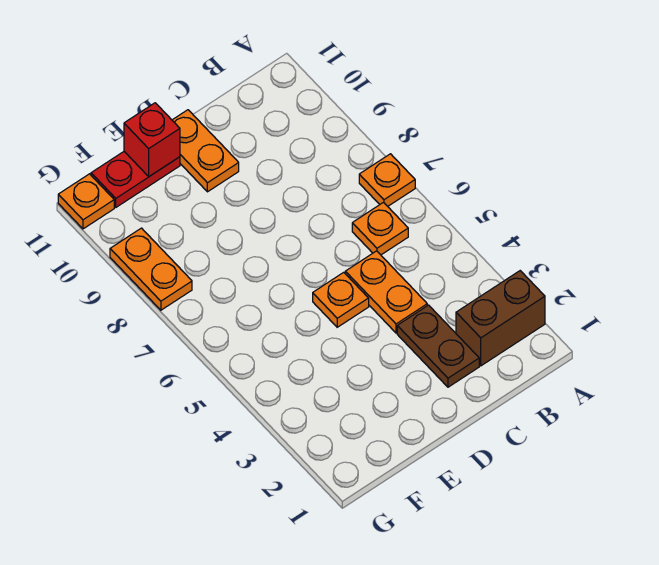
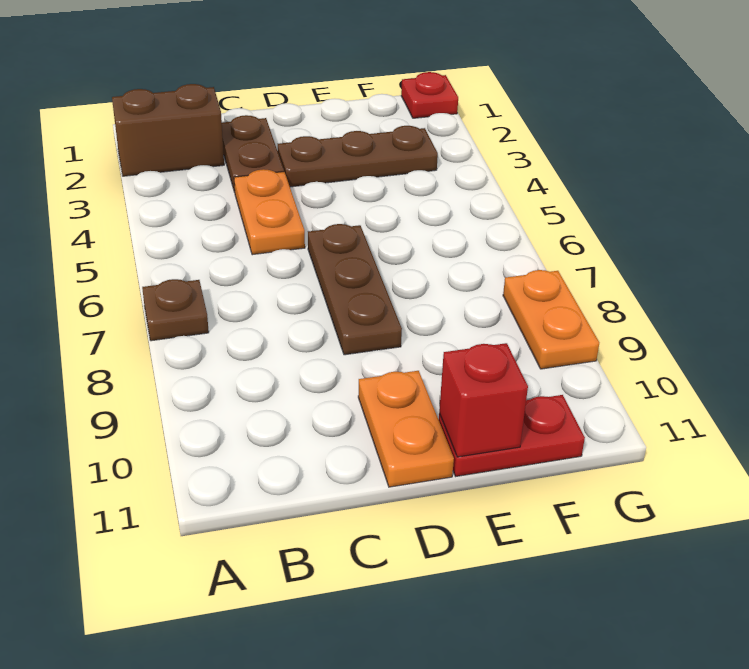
orange plate A7 level 1 -> brown plate A7 level 1
orange plate B6 level 1 -> none
none -> brown plate D3:F3 level 1
orange plate D5 level 1 -> none
none -> brown plate D6:D8 level 1
none -> red plate G1 level 1
orange plate G11 level 1 -> none

